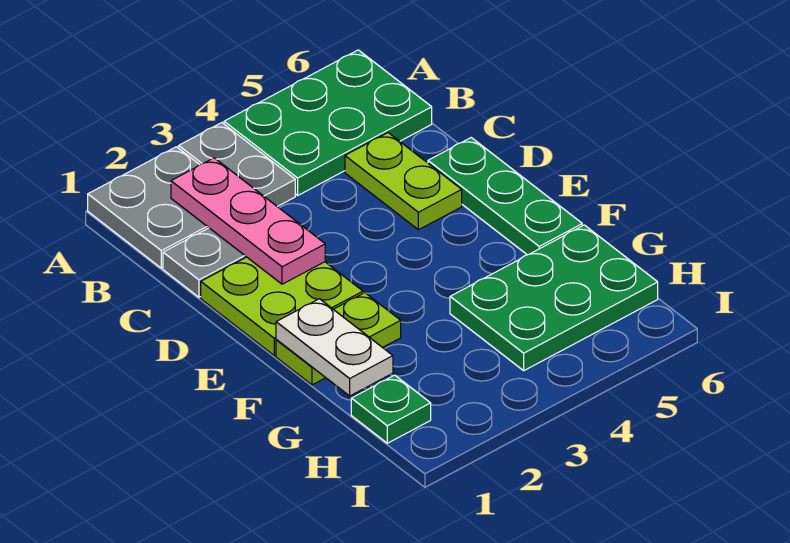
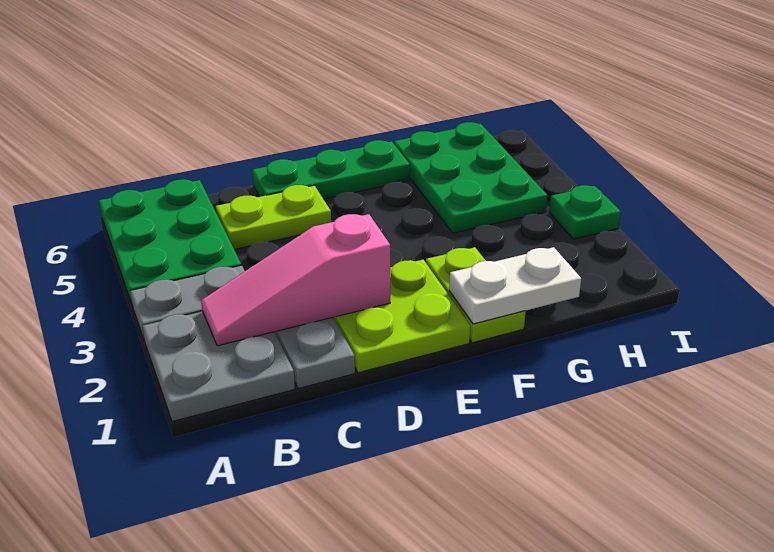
pink plate B2:D2 level 2 -> pink slope B2:D2 level 2 top D
green plate H1 level 1 -> green plate I3 level 1

